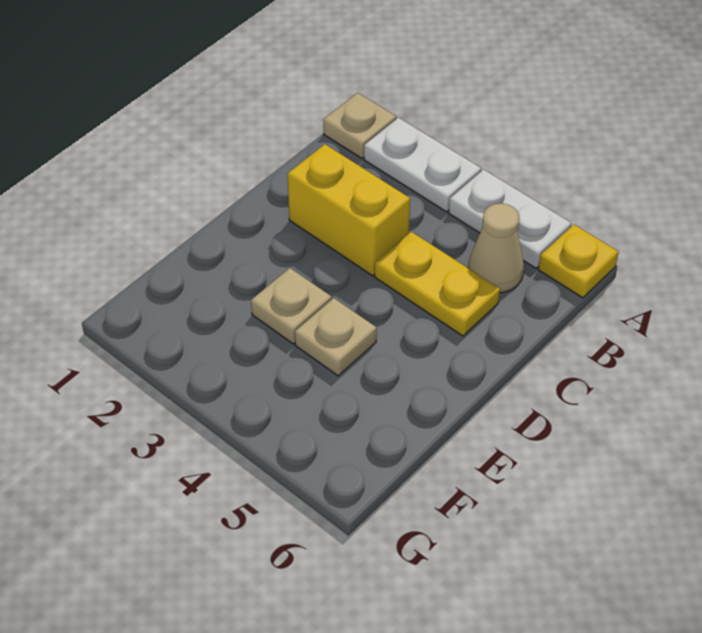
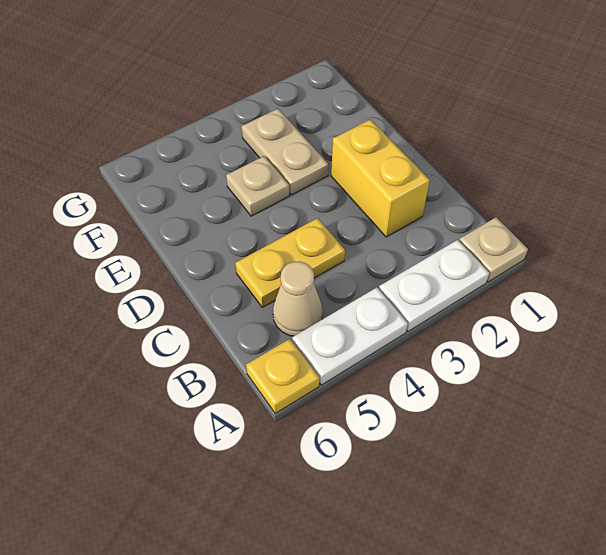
yellow brick C2:C3 level 1 -> yellow brick C2:D2 level 1
tan plate E3 level 1 -> tan plate E3:F3 level 1

